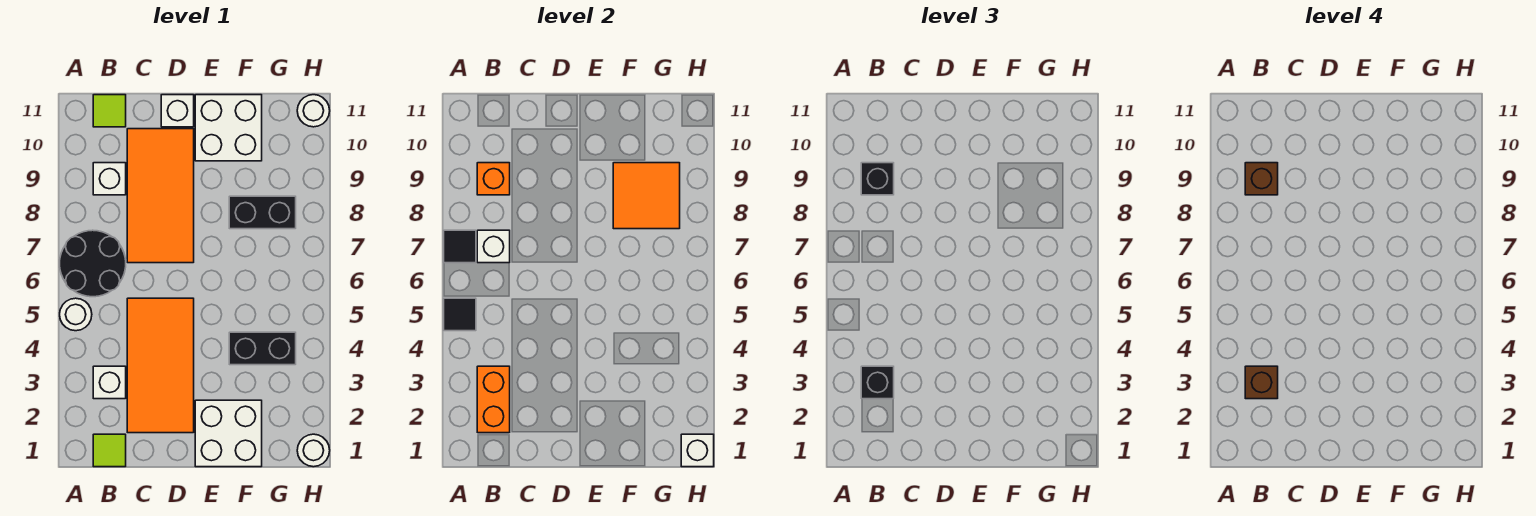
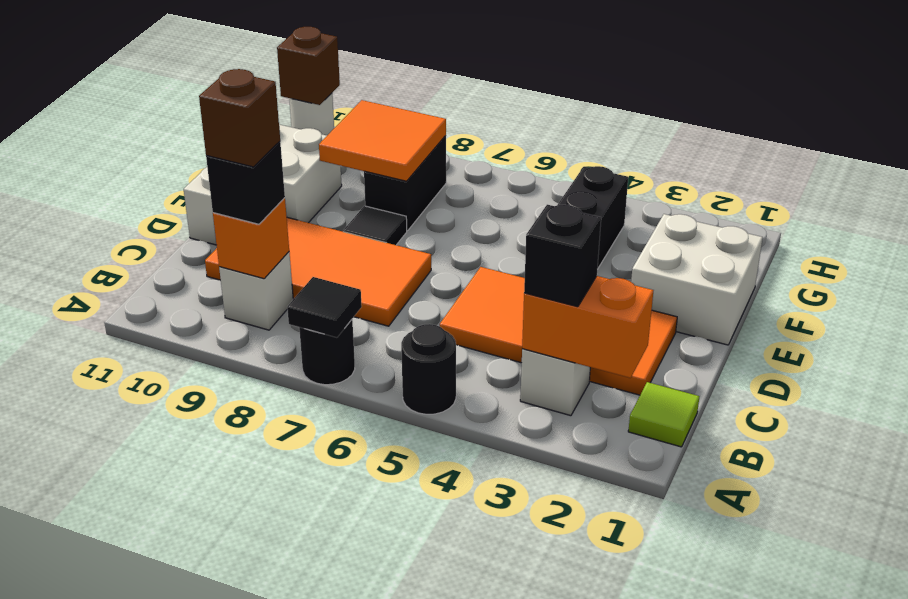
white round brick A5 level 1 -> black round brick A5 level 1
black tile A5 level 2 -> black tile E8 level 1
black round brick A6:B7 level 1 -> black round brick A7 level 1
brown brick B3 level 4 -> brown brick H11 level 2
white brick B7 level 2 -> none
lime tile B11 level 1 -> none
white round brick H1 level 1 -> none
white brick H1 level 2 -> none

